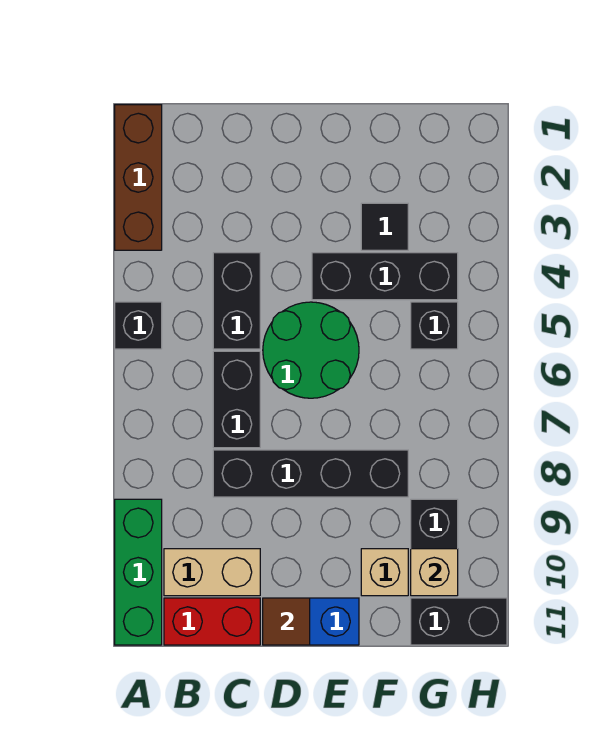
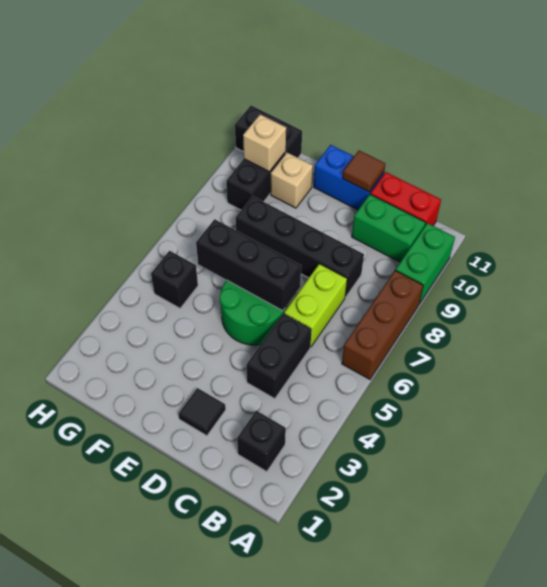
brown brick A1:A3 level 1 -> brown brick A6:A8 level 1
black brick A5 level 1 -> black brick B2 level 1
green brick A9:A11 level 1 -> green brick A9:A10 level 1
tan brick B10:C10 level 1 -> green brick B10:C10 level 1
black brick C6:C7 level 1 -> lime brick C6:C7 level 1
black brick E4:G4 level 1 -> black brick D6:F6 level 2
black tile F3 level 1 -> black tile D2 level 1

